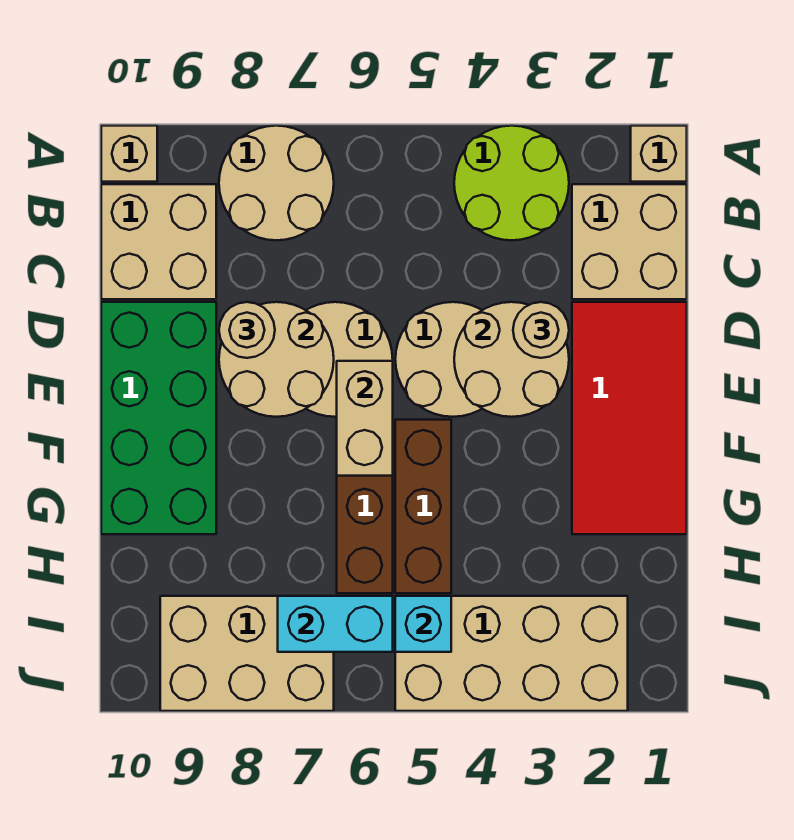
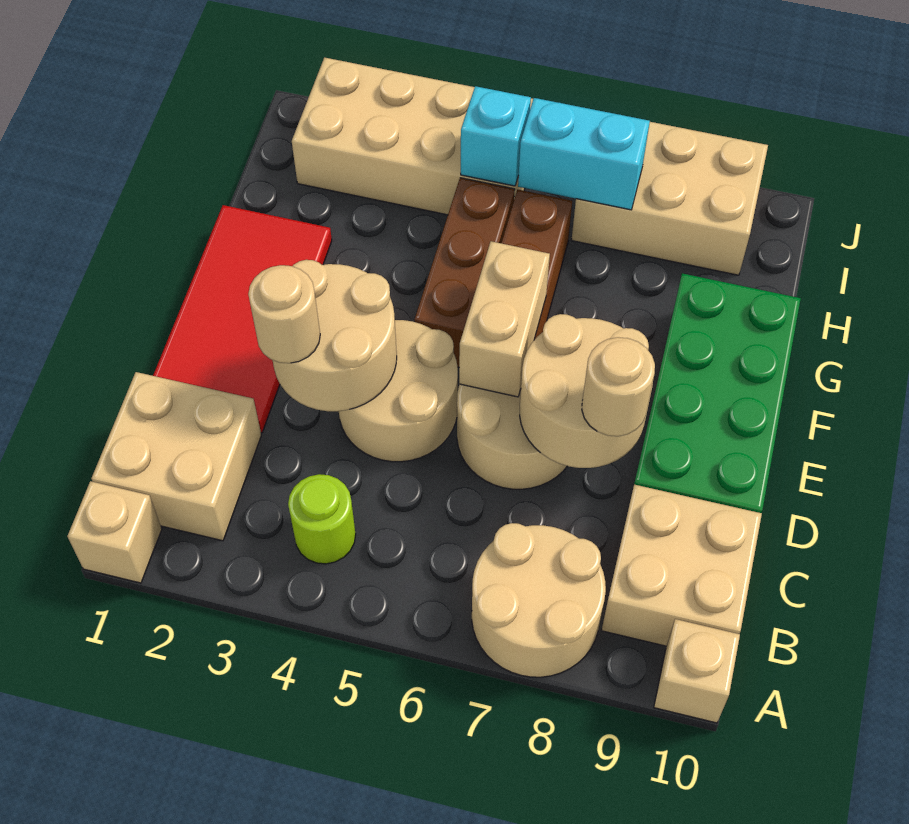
lime round brick A3:B4 level 1 -> lime round brick B4 level 1

